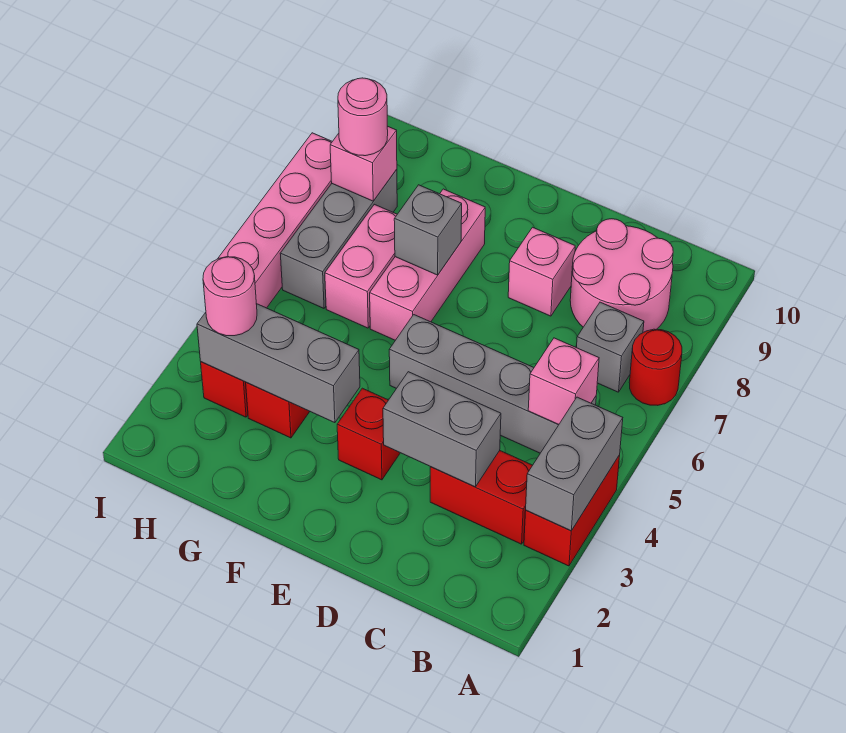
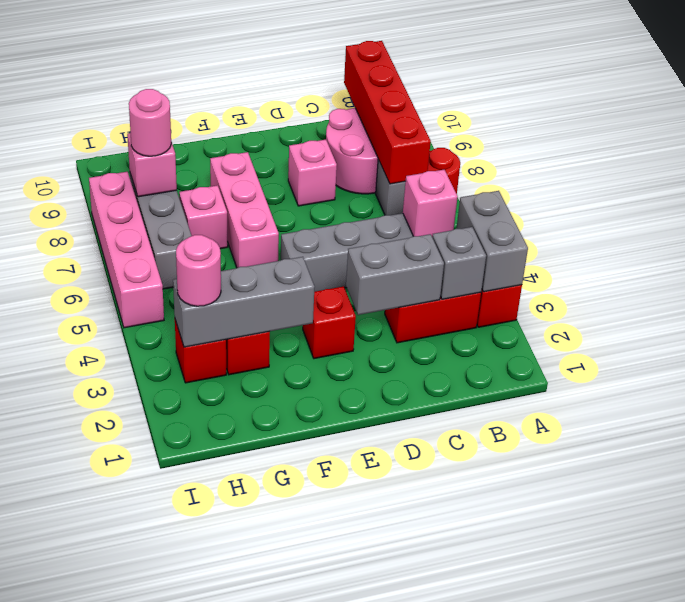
none -> red brick B7:B10 level 2
grey brick F7 level 2 -> grey brick B3 level 2
pink brick G6:G7 level 1 -> pink brick G7 level 1

